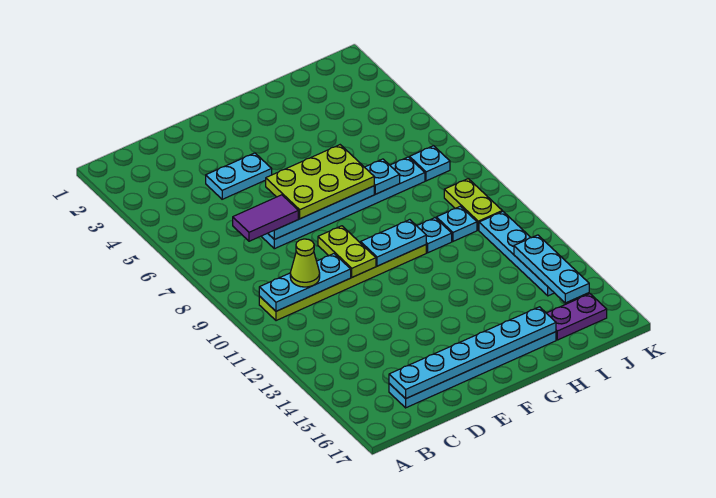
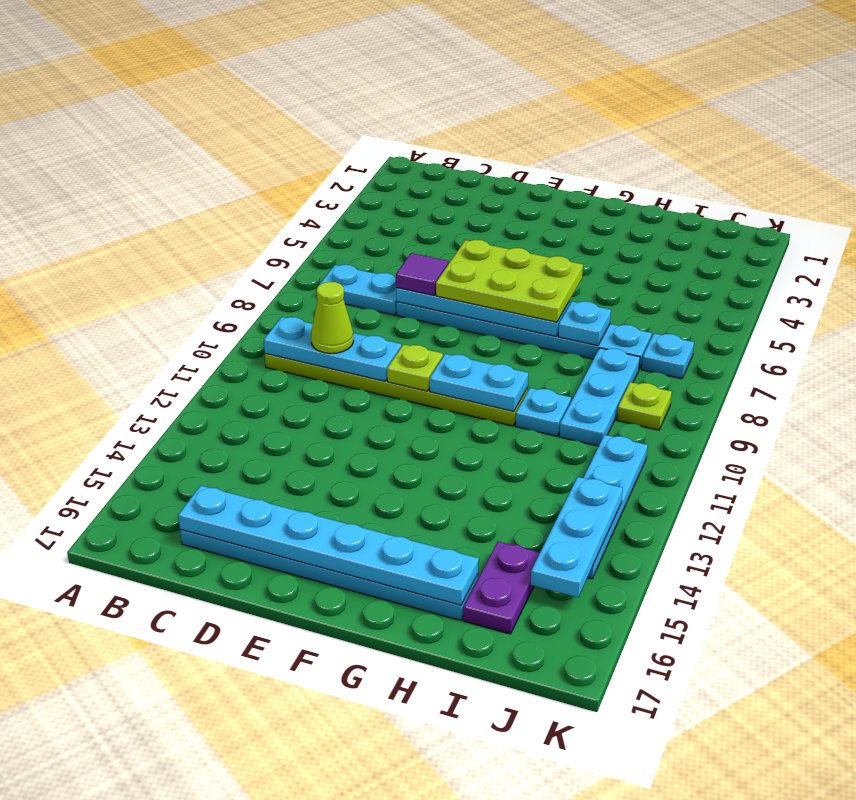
purple tile C7:D7 level 3 -> purple tile D7 level 3
cyan plate D4:E4 level 1 -> cyan plate B7:C7 level 1
lime plate E9:E10 level 2 -> lime plate E10 level 2
cyan plate I10 level 1 -> cyan plate I8:I10 level 1
purple plate I16:J16 level 1 -> purple plate I15:I16 level 1
lime plate J9:J10 level 1 -> lime plate J9 level 1

